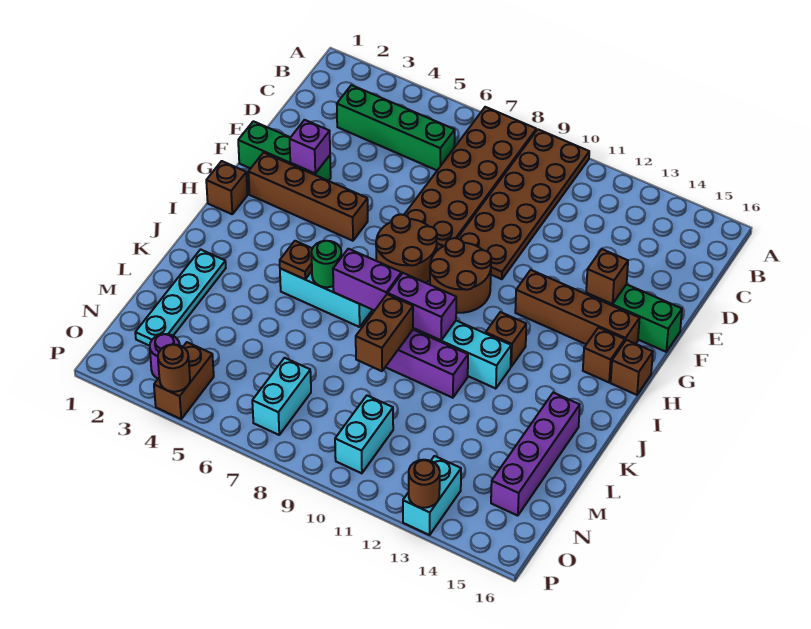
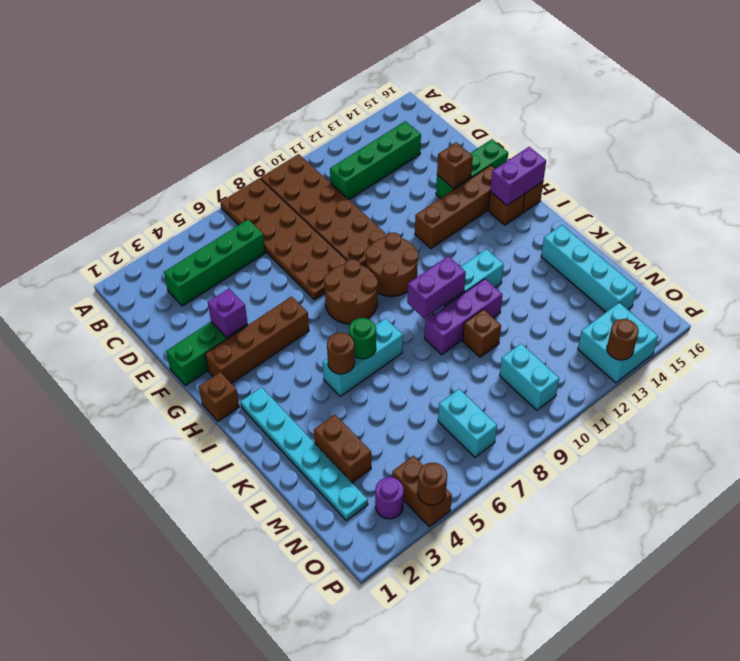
none -> green brick C11:C14 level 1
brown brick I12 level 1 -> brown brick L10 level 1
brown plate J5 level 2 -> brown round brick J5 level 2
purple brick J7:J8 level 2 -> purple brick H15:H16 level 2
cyan plate K2:N2 level 1 -> cyan plate I2:N2 level 1
brown brick K9:L9 level 2 -> brown brick L3:M3 level 1
purple brick K15:N15 level 1 -> cyan brick K15:N15 level 1
cyan brick O13:P13 level 1 -> cyan brick O13:P14 level 1

